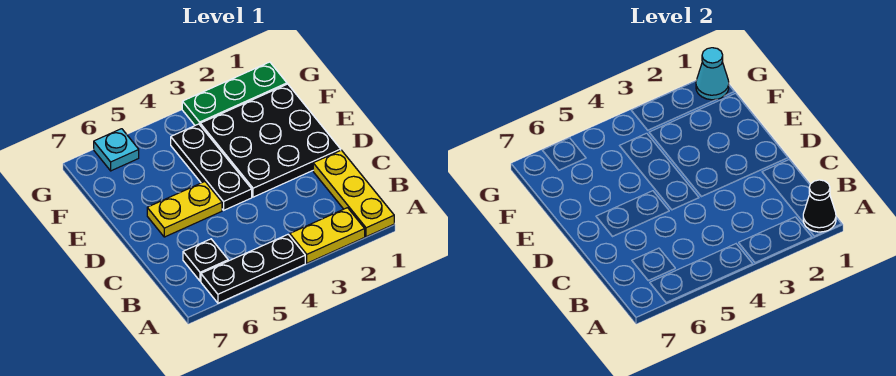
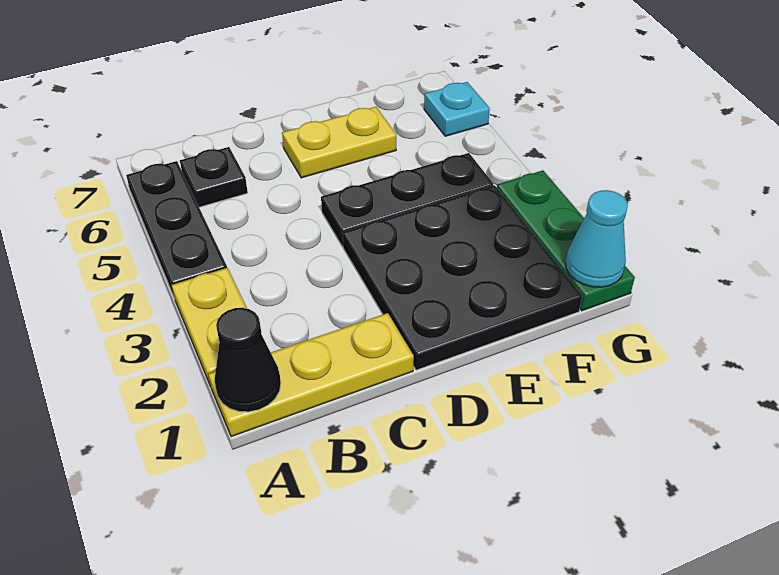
yellow plate D5:D6 level 1 -> yellow plate D6:E6 level 1

